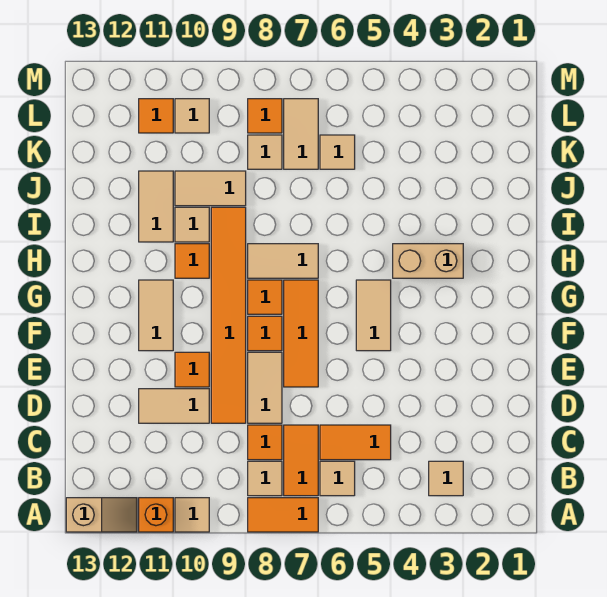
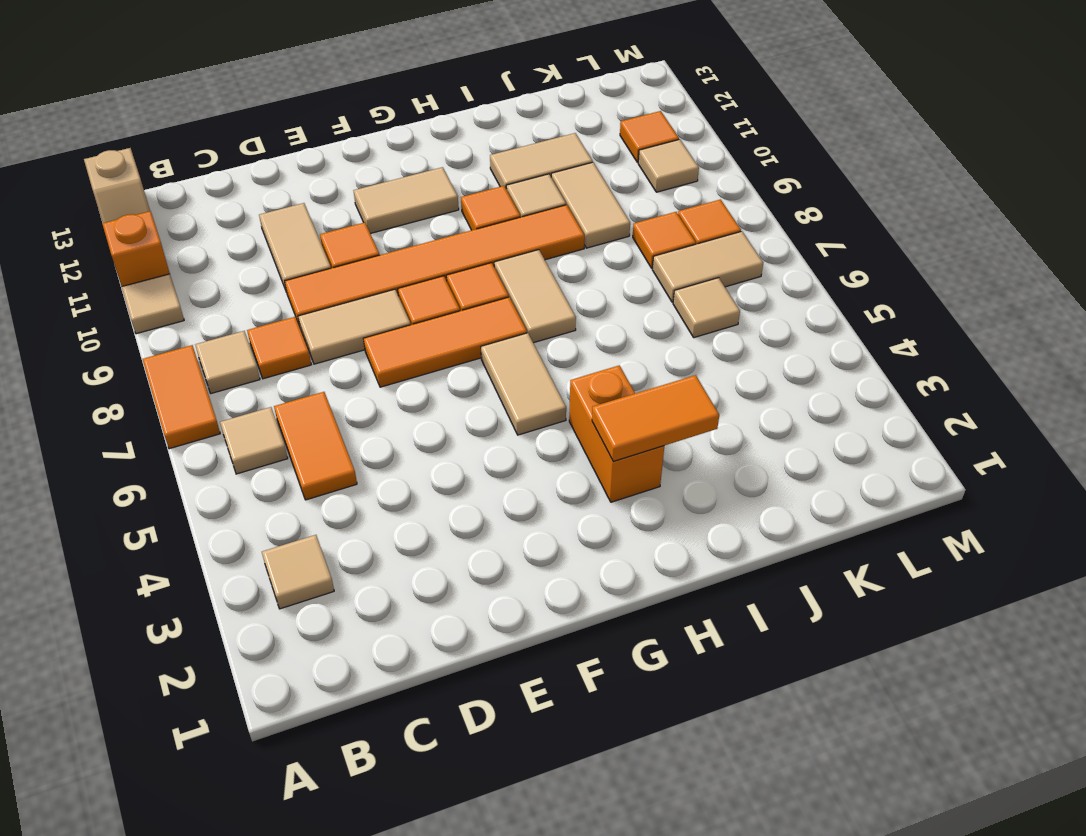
orange tile B7:C7 level 1 -> orange tile H3:I3 level 2
tan tile F5:G5 level 1 -> tan tile G5:G6 level 1
tan brick H3:H4 level 1 -> orange brick H3:H4 level 1
tan tile K8 level 1 -> orange tile K8 level 1

